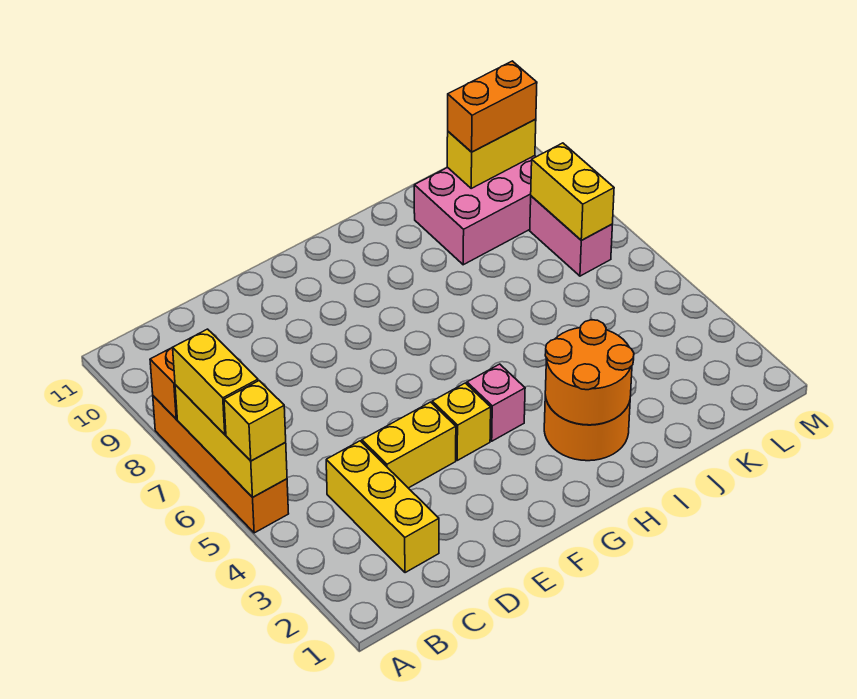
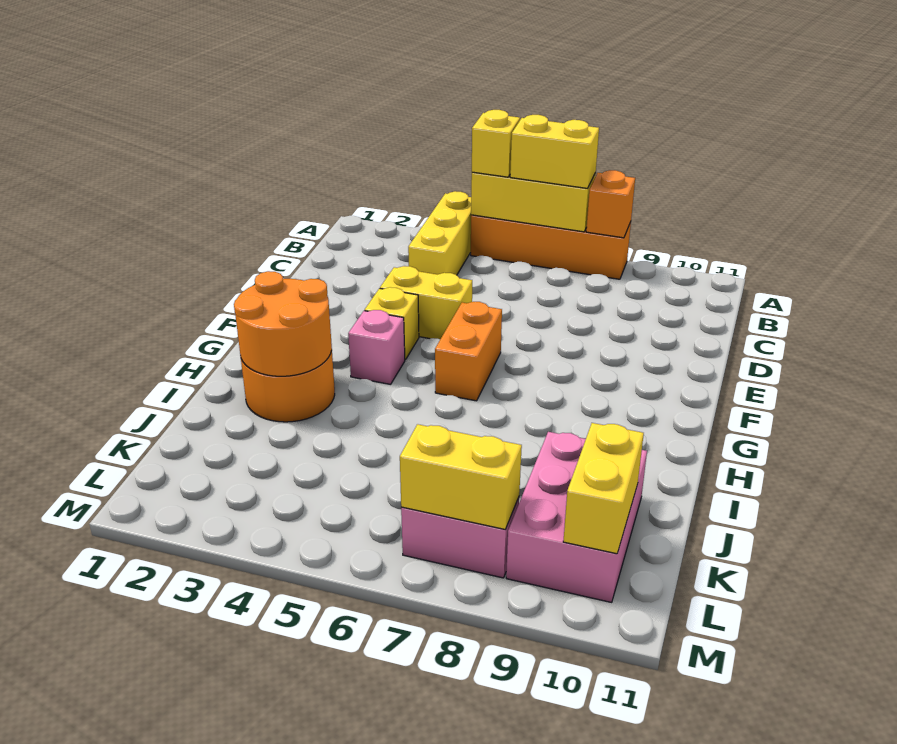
yellow brick C2:C4 level 1 -> yellow brick A4:C4 level 1
yellow brick D4:E4 level 1 -> yellow brick E4:E5 level 1
orange brick K10:L10 level 3 -> orange brick F6:G6 level 1

